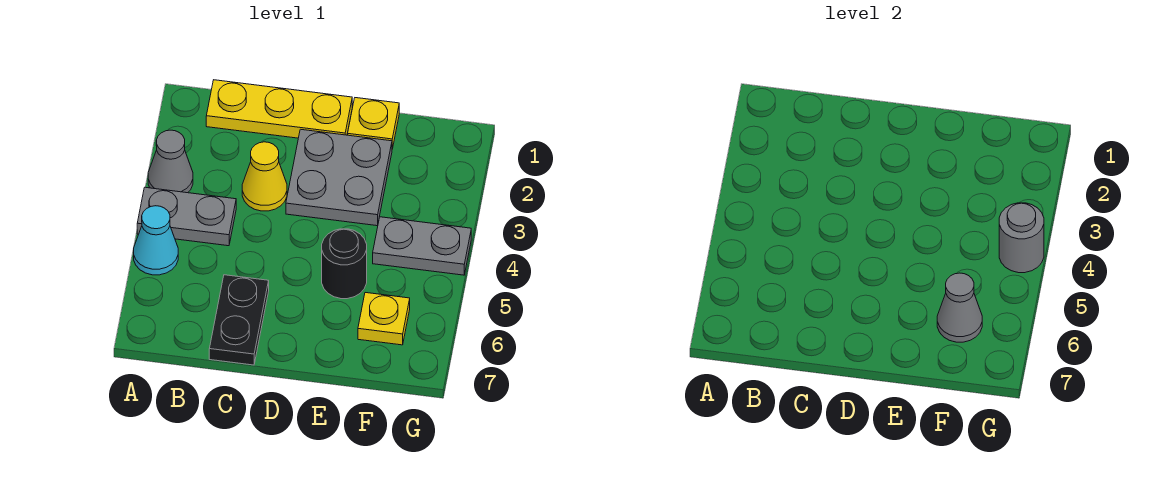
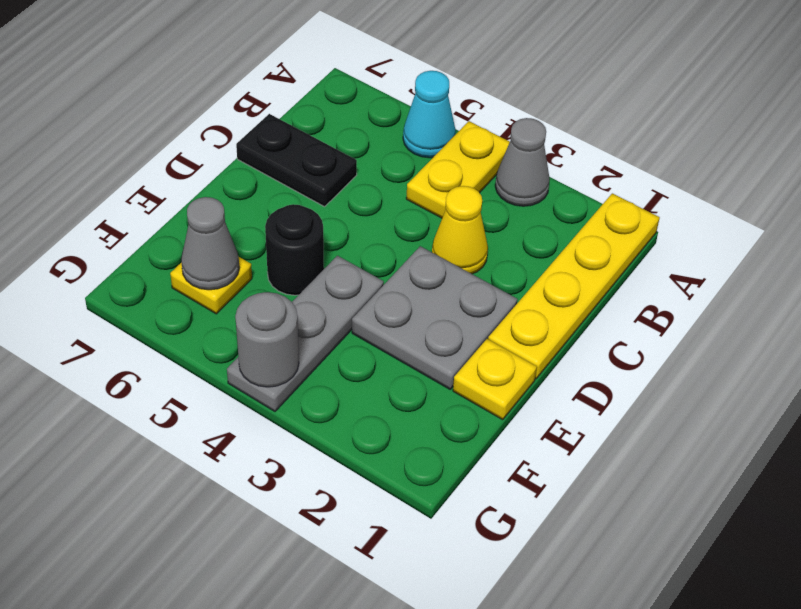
grey plate A4:B4 level 1 -> yellow plate A4:B4 level 1
yellow plate B1:D1 level 1 -> yellow plate A1:D1 level 1
grey plate F4:G4 level 1 -> grey plate E4:G4 level 1

